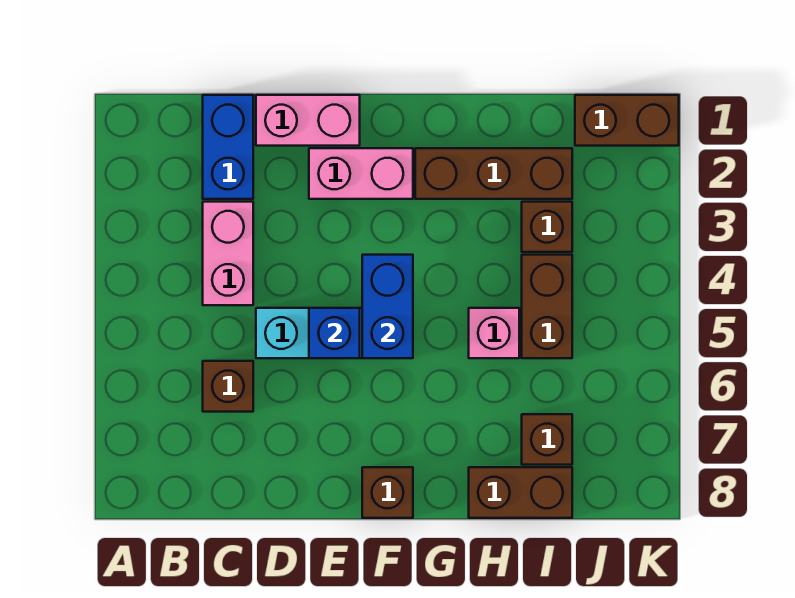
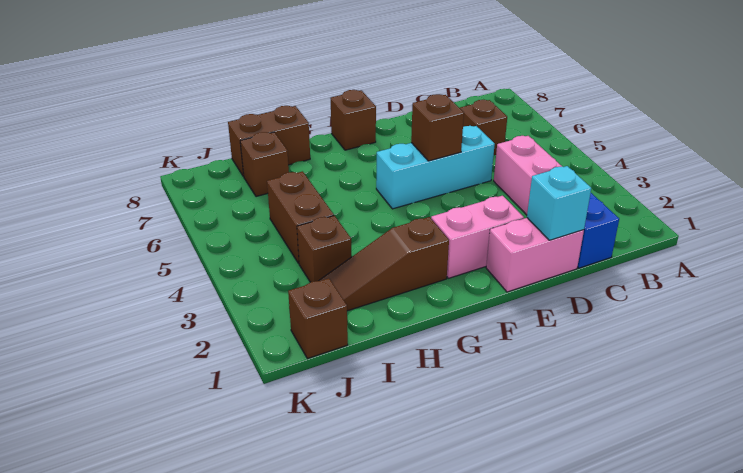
none -> cyan brick D1 level 2
blue brick E5 level 2 -> brown brick E5 level 2
blue brick F4:F5 level 2 -> none
brown brick G2:I2 level 1 -> brown slope G2:I2 level 1 top G
pink brick H5 level 1 -> none
brown brick J1:K1 level 1 -> brown brick J1 level 1

